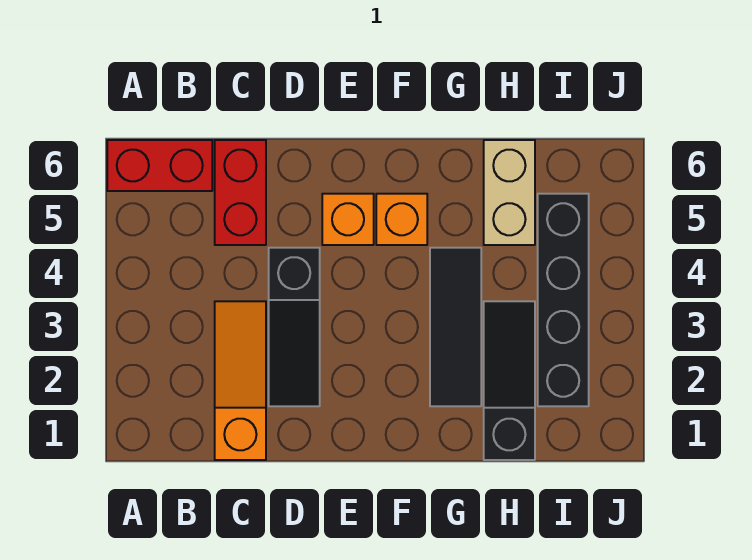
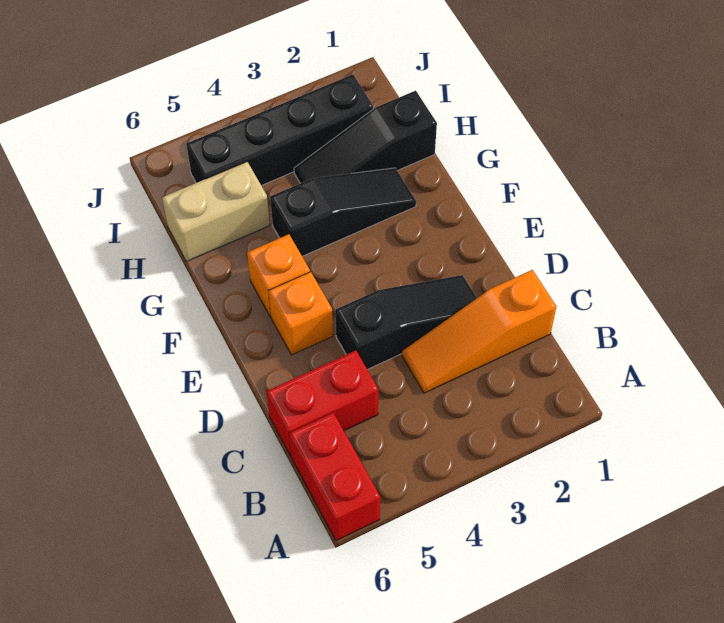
black tile G2:G4 level 1 -> black slope G2:G4 level 1 top 4

